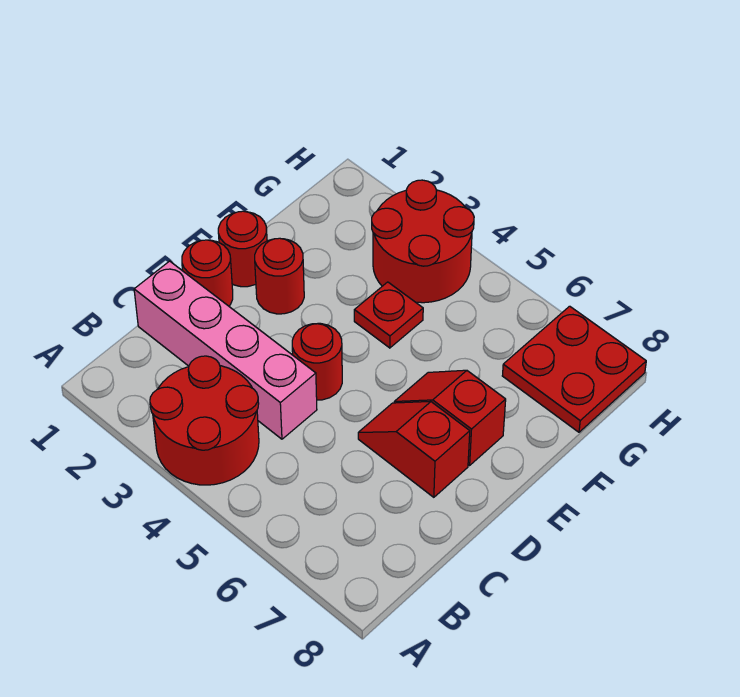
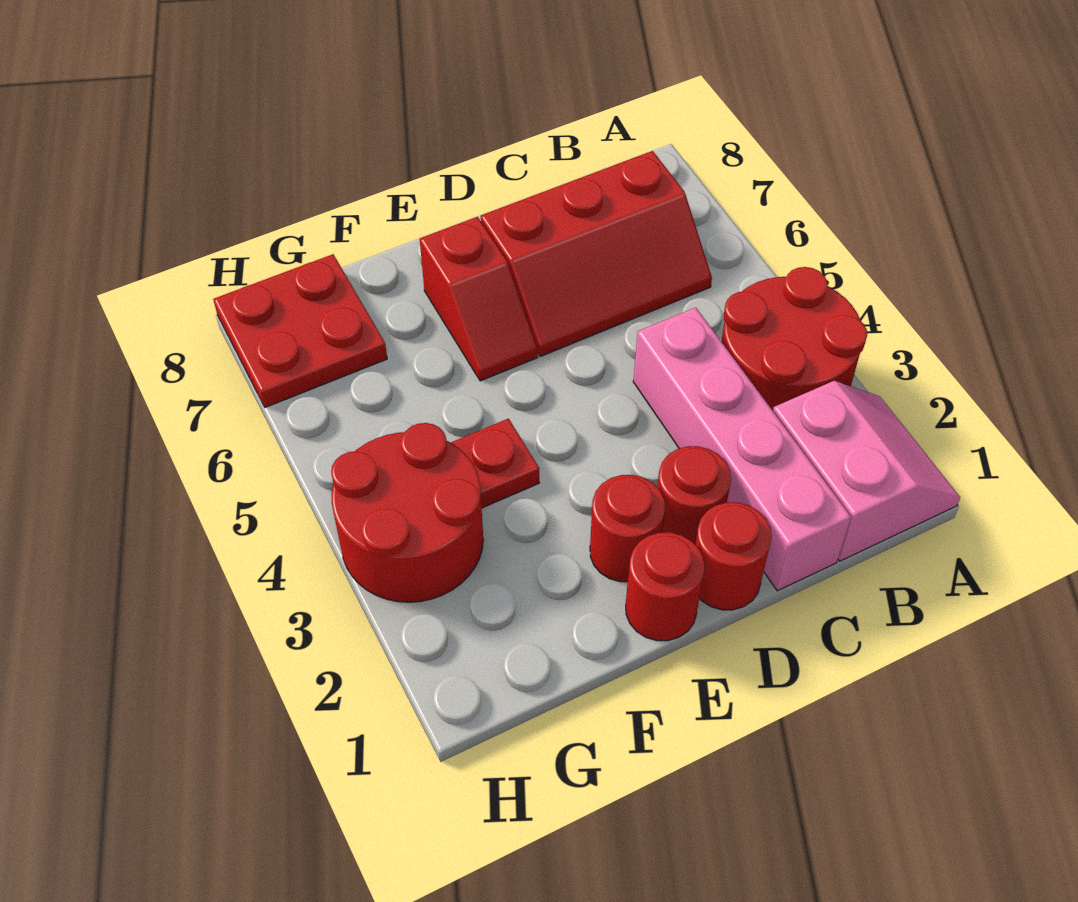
none -> pink slope A1:B2 level 1 top B
red round brick D4 level 1 -> red round brick D2 level 1
red slope D6:D7 level 1 top 7 -> red slope B6:D7 level 1 top 7

